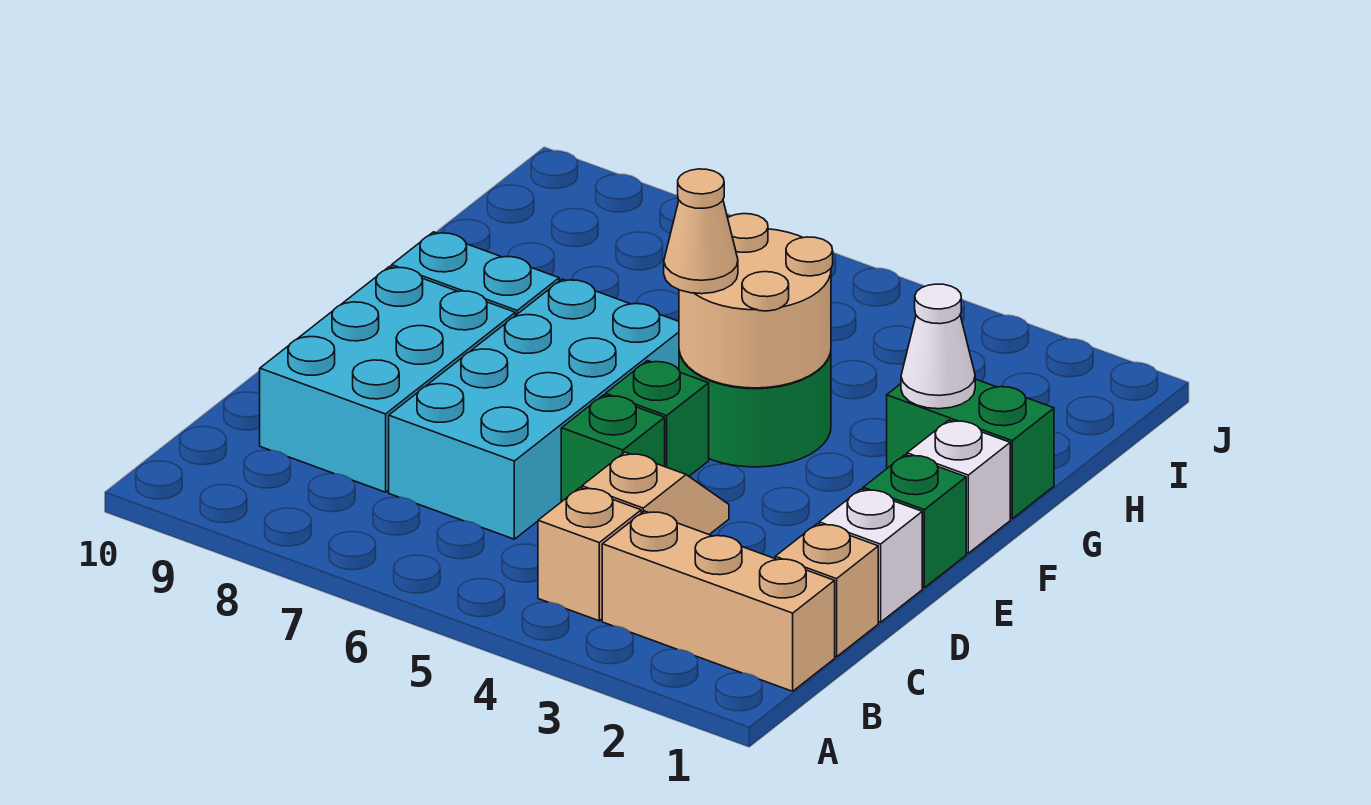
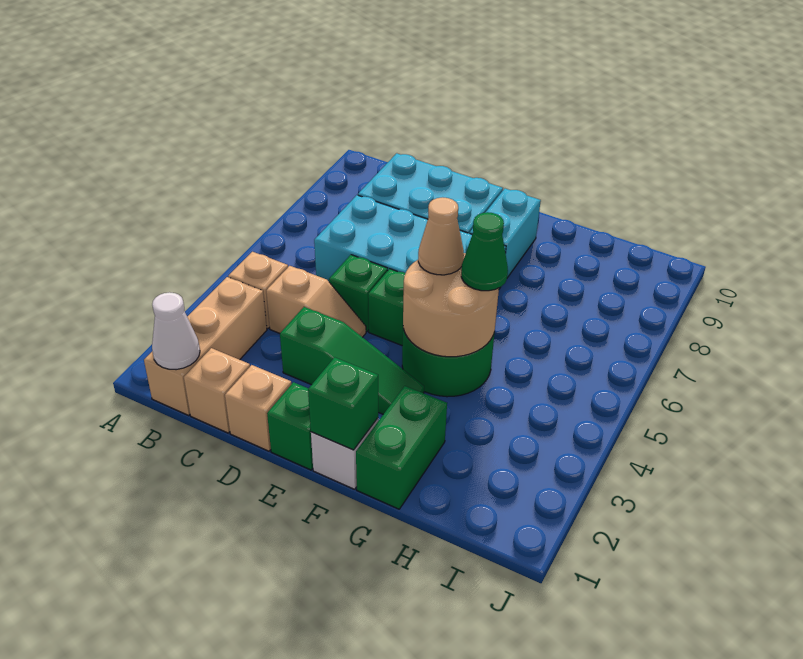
white brick D1 level 1 -> tan brick D1 level 1
none -> green slope D3:F3 level 1 top D
none -> green brick F1 level 2
white cone G2 level 2 -> white cone B1 level 2
none -> green cone G5 level 3

